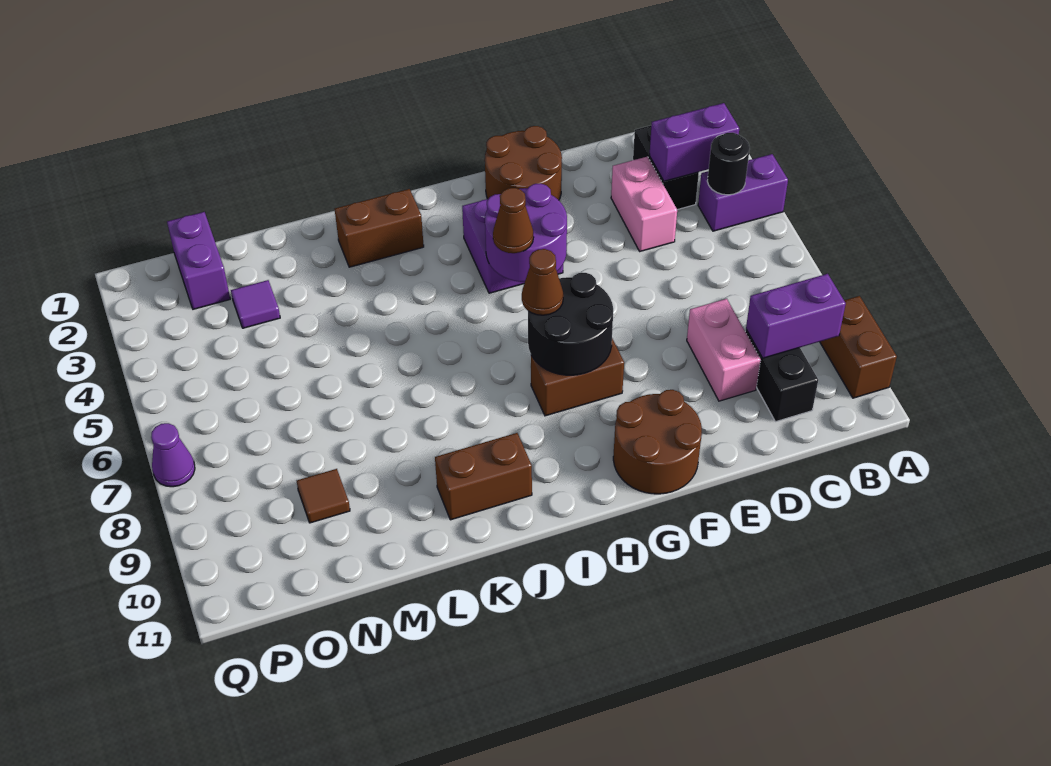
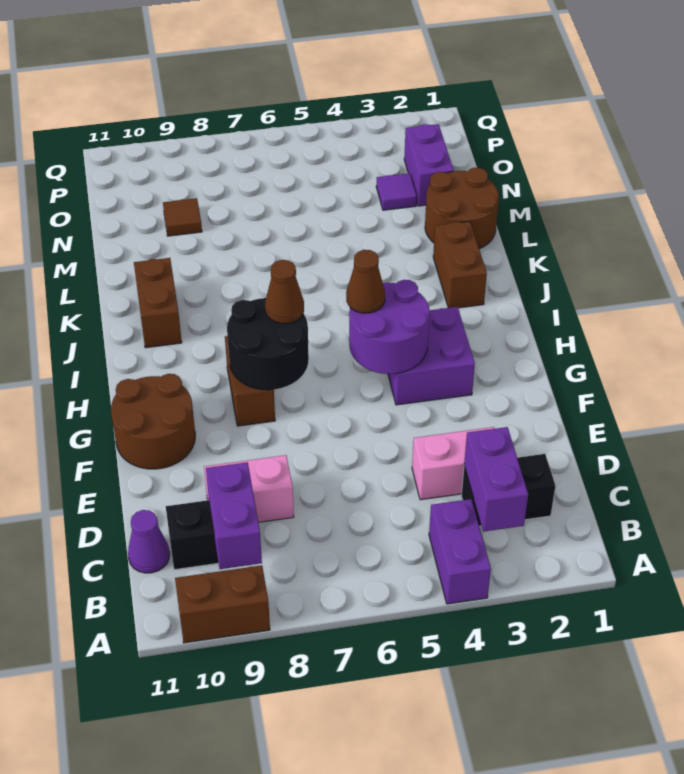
black round brick B4 level 2 -> none
brown round brick F1:G2 level 1 -> brown round brick L1:M2 level 1
purple brick O1:O2 level 1 -> purple brick N2:O2 level 1
purple cone Q7 level 1 -> purple cone C11 level 1

